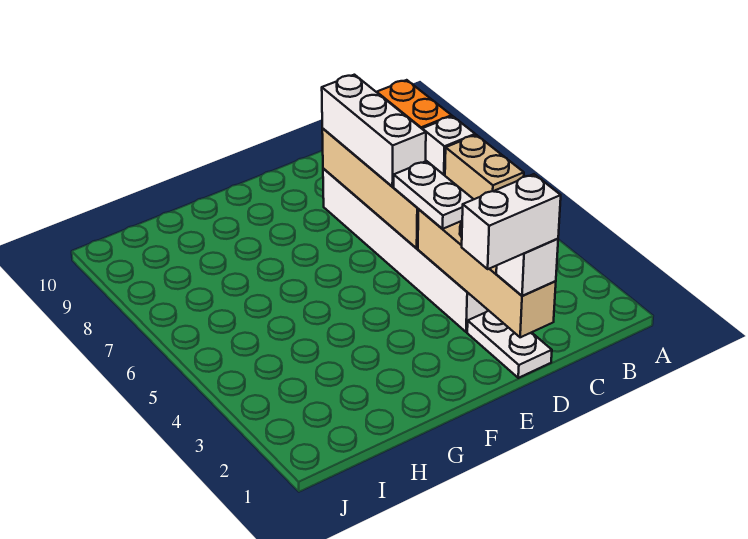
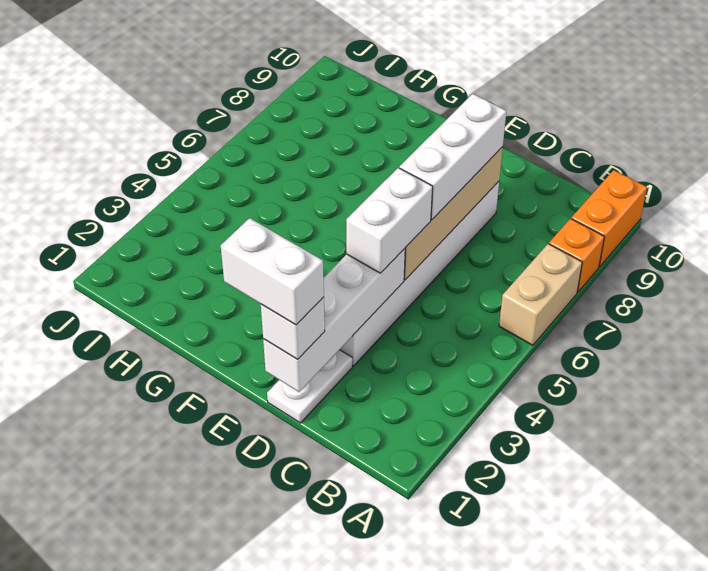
white brick A8 level 1 -> orange brick A8 level 1
tan brick D1:D4 level 2 -> white brick D1:D4 level 2
white plate D4:D5 level 3 -> white brick D4:D5 level 3

